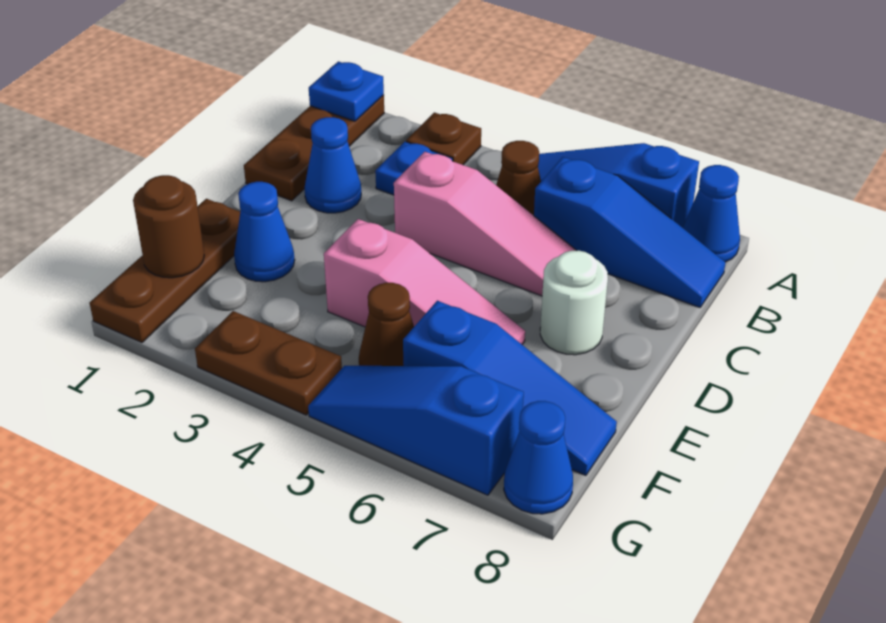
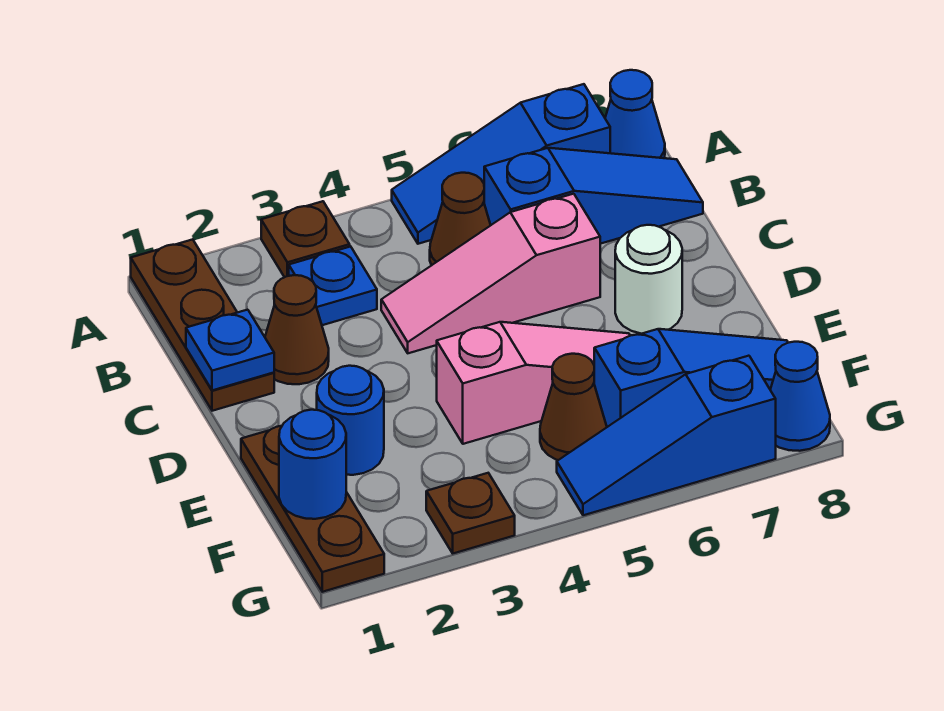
blue plate A1 level 2 -> blue plate C1 level 2
blue cone C2 level 1 -> brown cone C2 level 1
pink slope C4:C6 level 1 top 4 -> pink slope C4:C6 level 1 top 6
blue cone E2 level 1 -> blue round brick E2 level 1
brown round brick F1 level 2 -> blue round brick F1 level 2
brown plate G3:G4 level 1 -> brown plate G3 level 1

